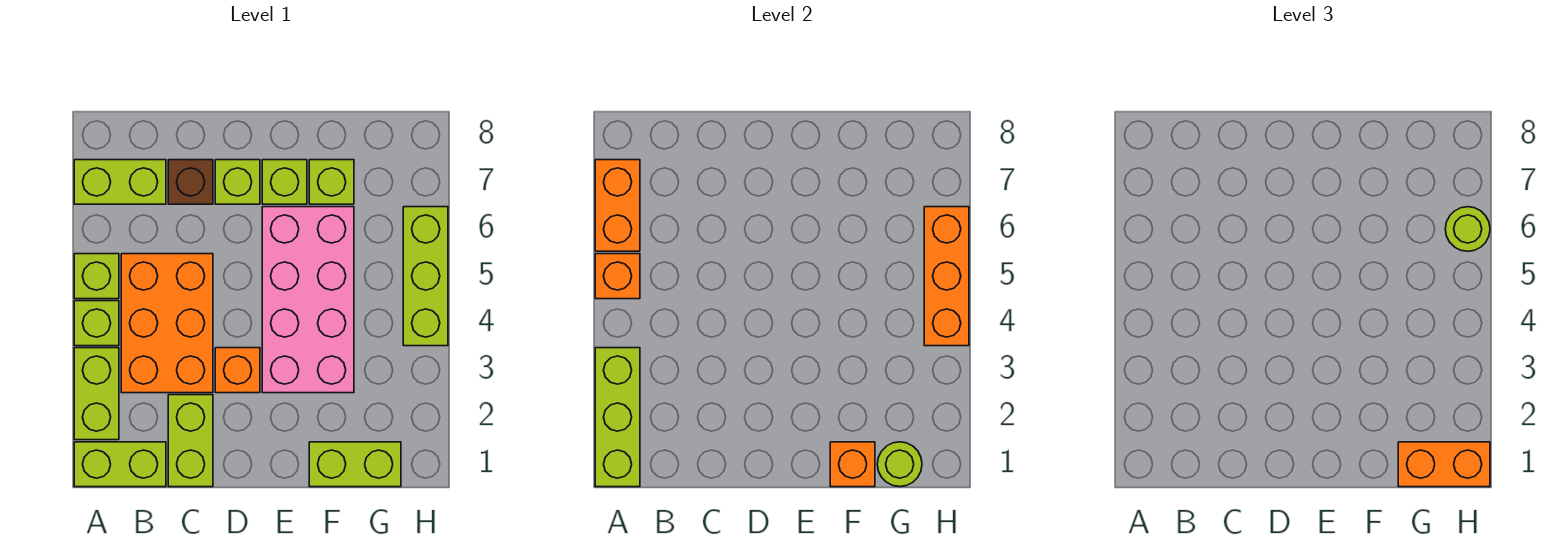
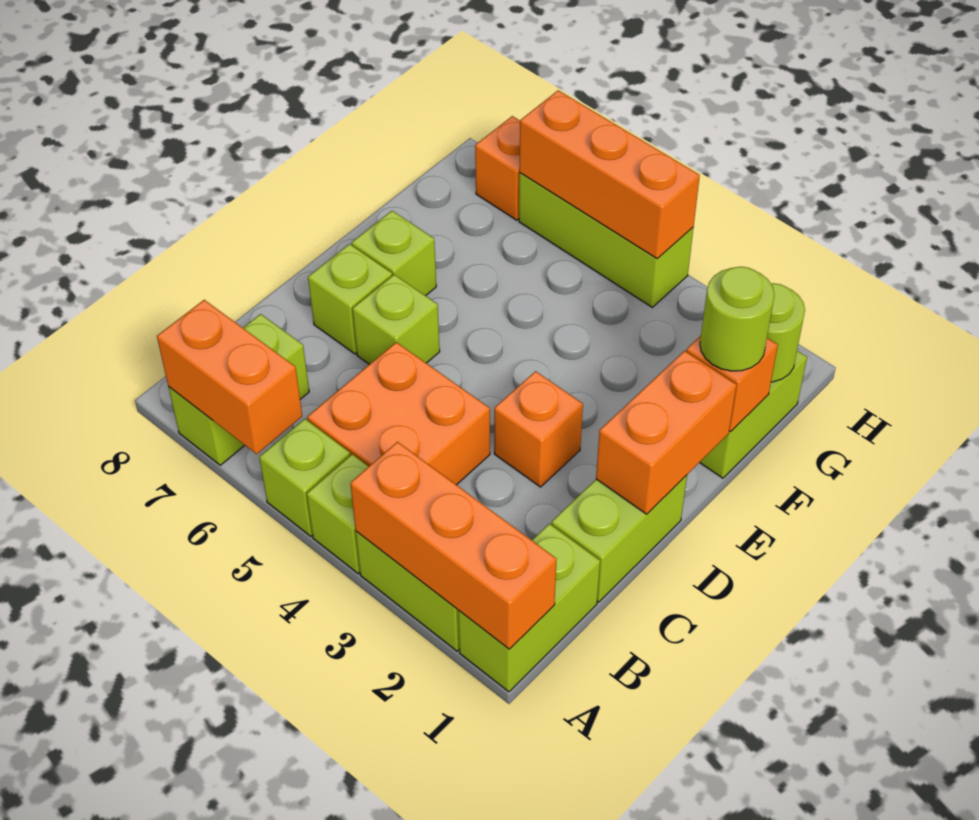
lime brick A1:A3 level 2 -> orange brick A1:A3 level 2
orange brick A5 level 2 -> orange brick H7 level 1
orange brick B3:C5 level 1 -> orange brick B4:C5 level 1
lime brick C1:C2 level 1 -> lime brick C1:D1 level 1
brown brick C7 level 1 -> none
pink brick E3:F6 level 1 -> none
lime brick F7 level 1 -> lime brick D6 level 1
orange brick G1:H1 level 3 -> orange brick D1:E1 level 2
lime round brick H6 level 3 -> lime round brick F1 level 3

